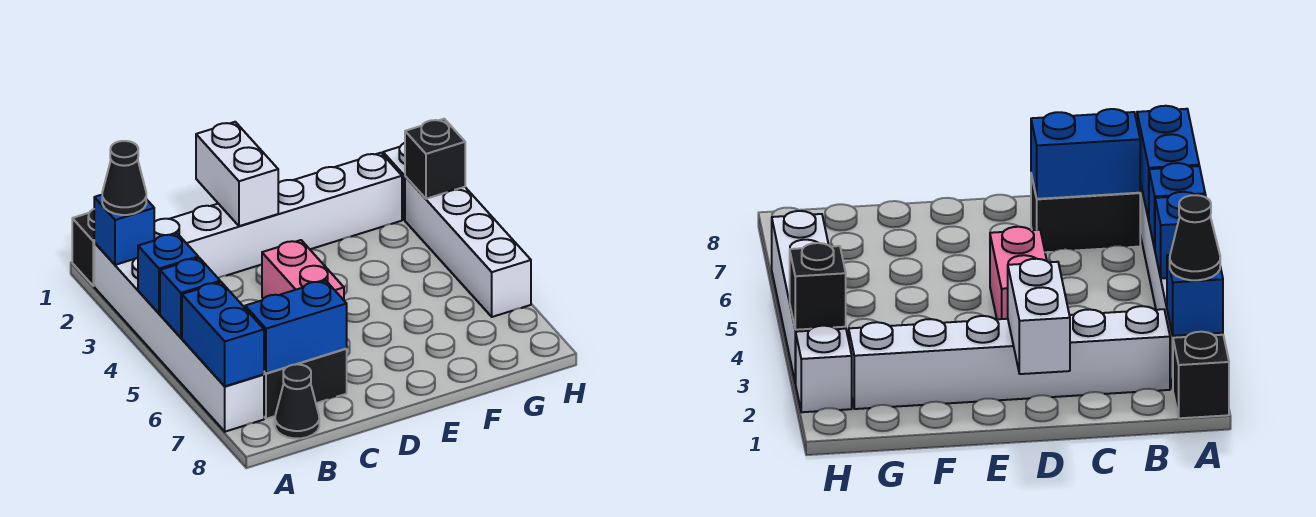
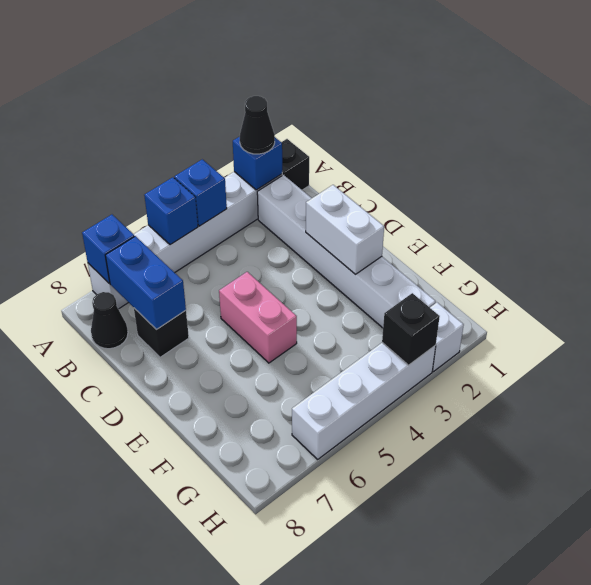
blue brick A6:A7 level 2 -> blue brick A7 level 2
black brick B7:C7 level 1 -> black brick C7 level 1
white brick D1:D2 level 2 -> white brick D2:E2 level 2
pink brick D4:D5 level 1 -> pink brick D5:E5 level 1

